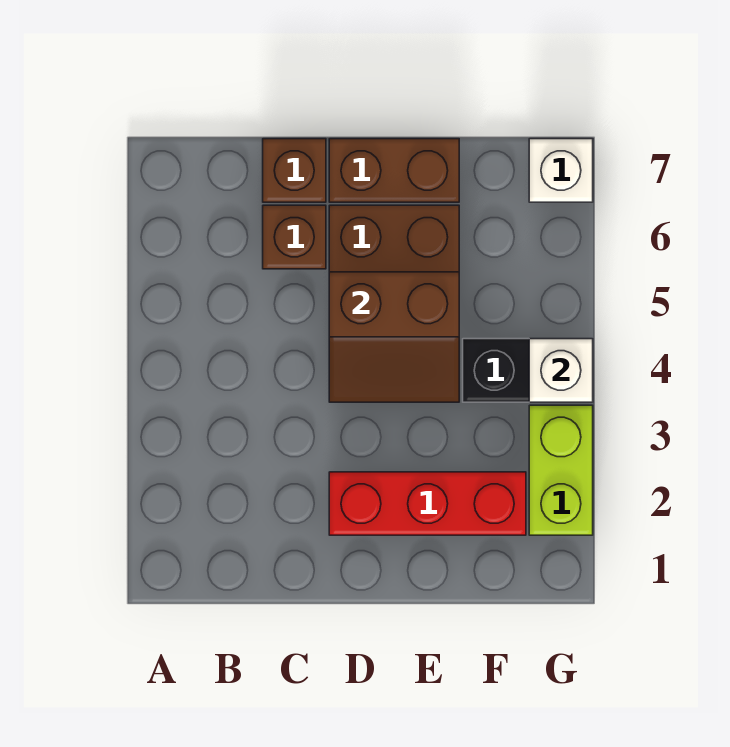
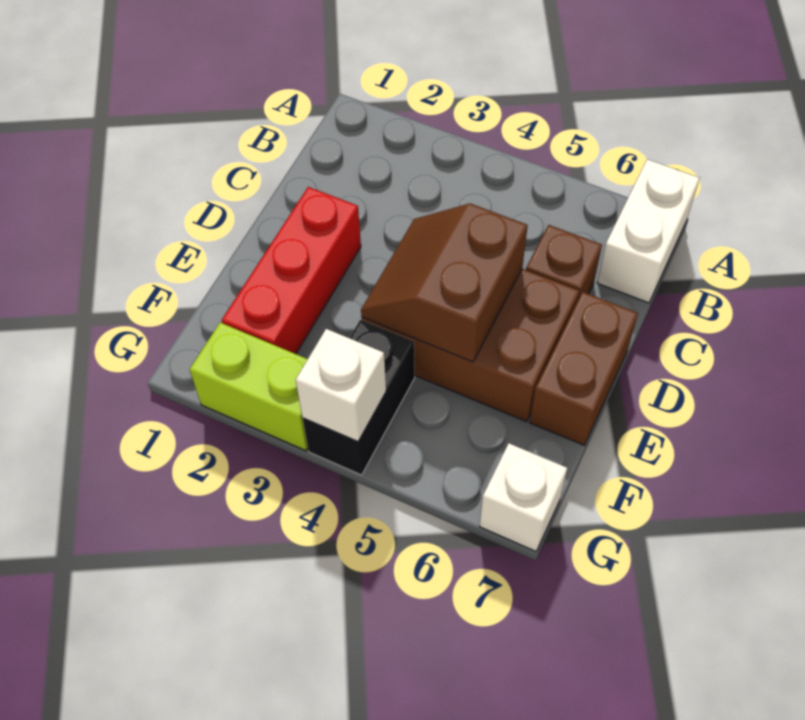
none -> white brick A7:B7 level 1
brown brick C7 level 1 -> none

